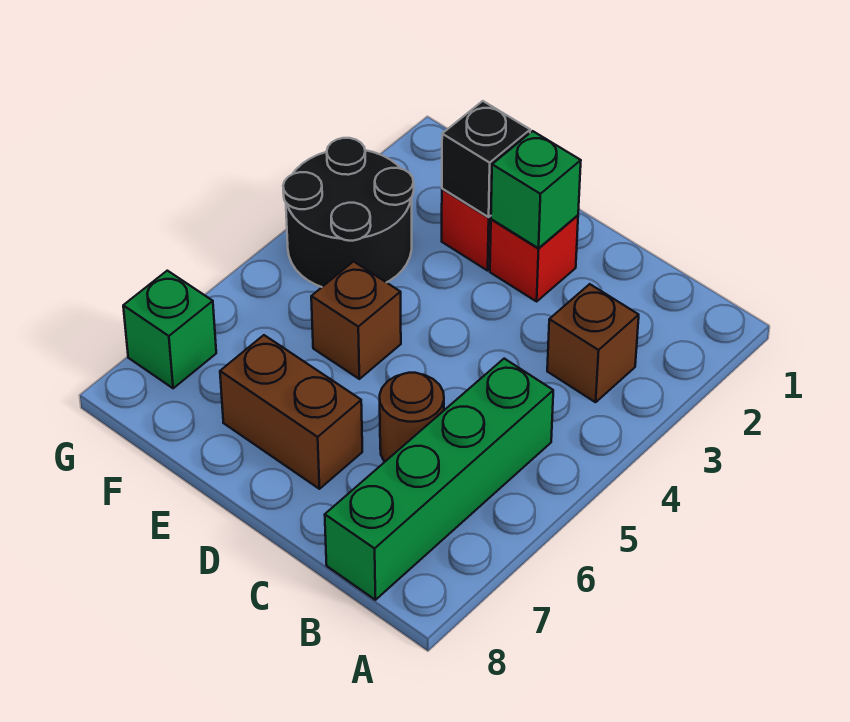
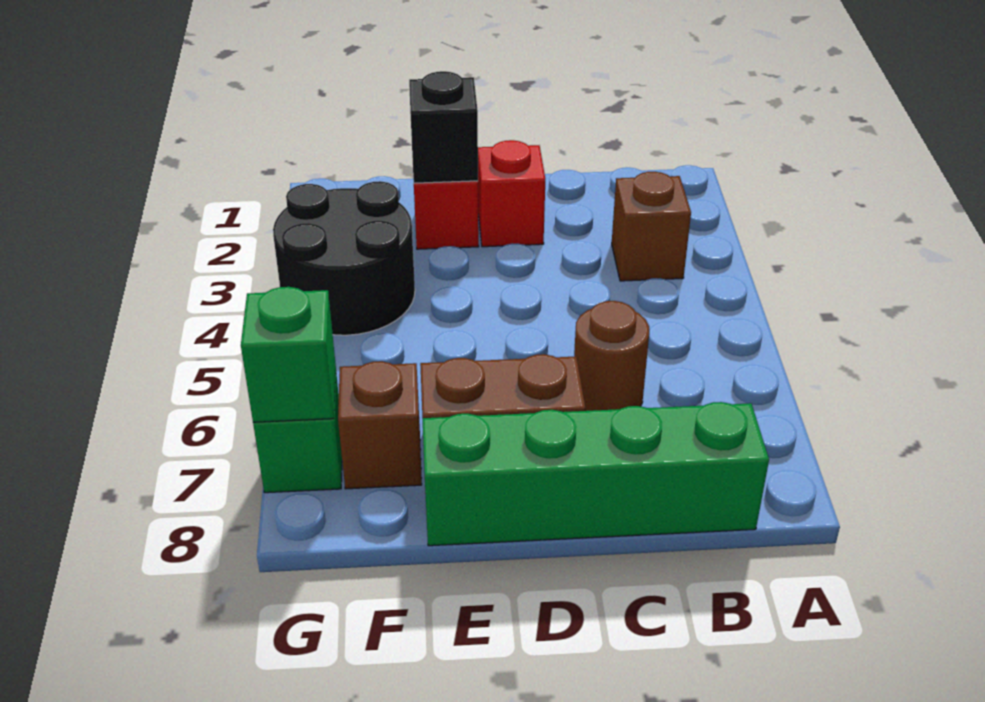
green brick B5:B8 level 1 -> green brick B8:E8 level 1
green brick D2 level 2 -> green brick G7 level 2
brown brick E5 level 1 -> brown brick F7 level 1

